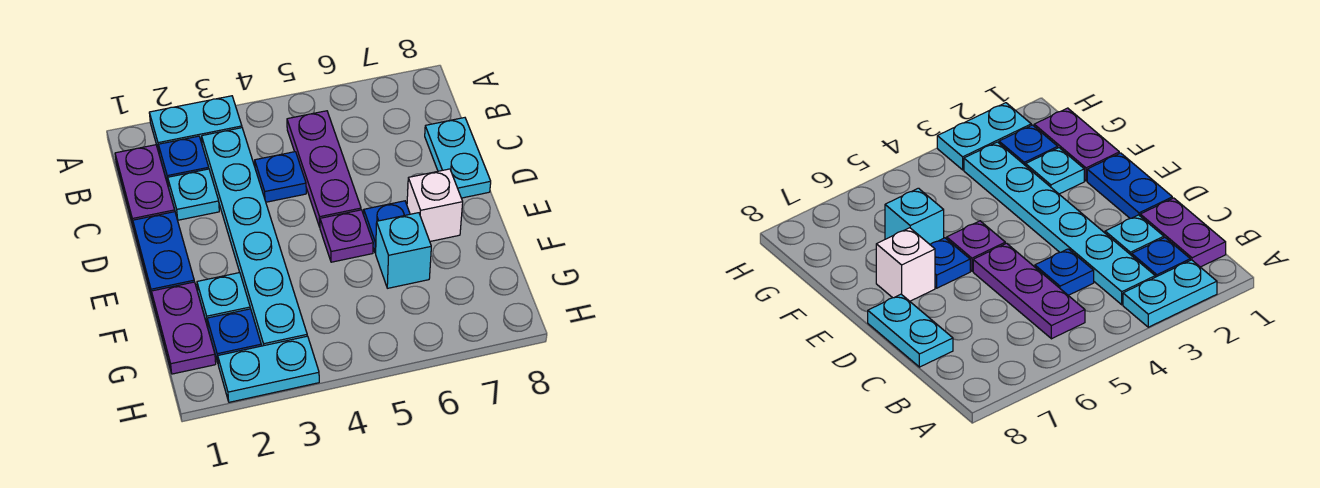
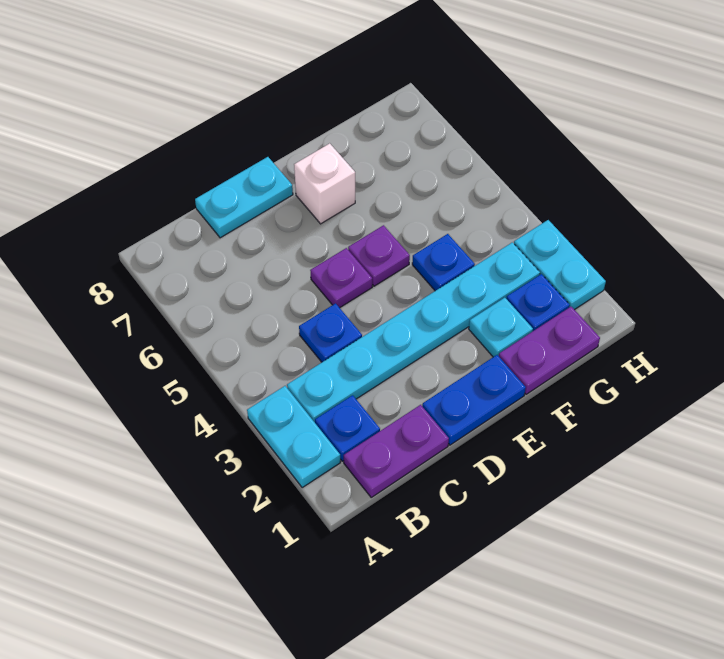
purple plate B5:D5 level 1 -> purple plate D5 level 1
cyan plate C2 level 1 -> none
blue plate E6 level 1 -> blue plate F4 level 1
cyan brick F6 level 1 -> none

